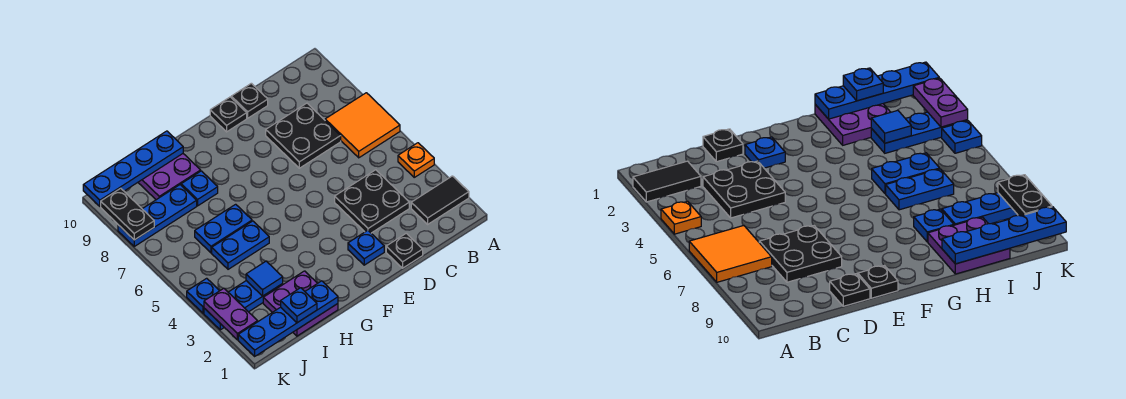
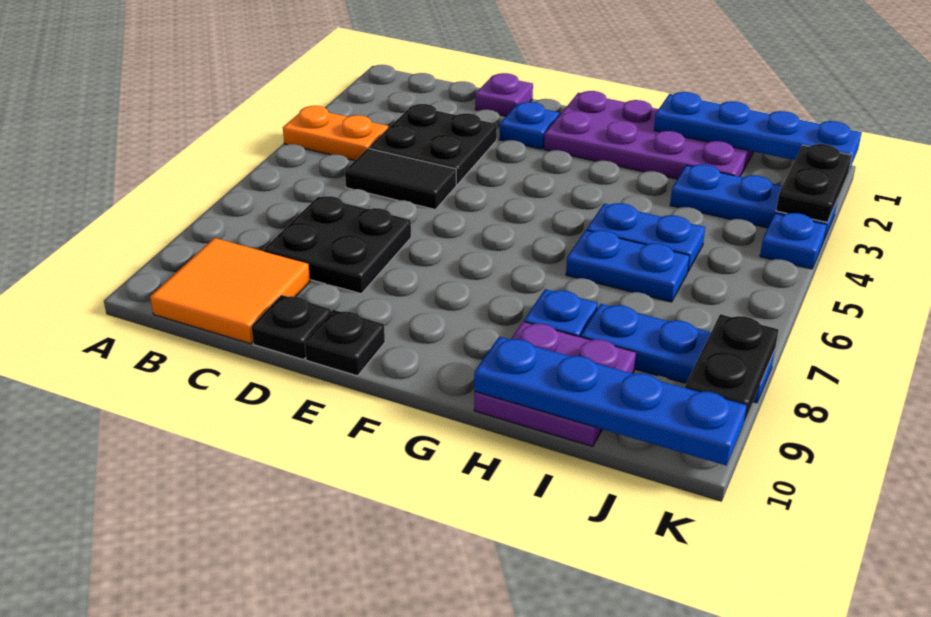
black tile A2:B2 level 1 -> black tile C5:D5 level 1
orange plate A4 level 1 -> orange plate A4:B4 level 1
orange tile A6:B7 level 1 -> orange tile B9:C10 level 1
black plate D1 level 1 -> purple plate D1 level 1
purple plate H1:I2 level 1 -> purple plate F1:I2 level 1
blue plate I1 level 3 -> none
blue tile I3 level 2 -> none
purple plate K2:K3 level 2 -> black plate K2:K3 level 2

